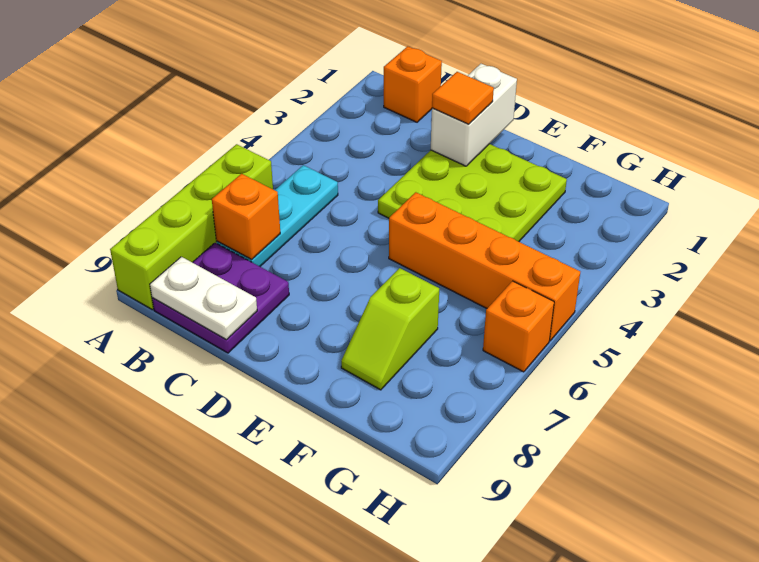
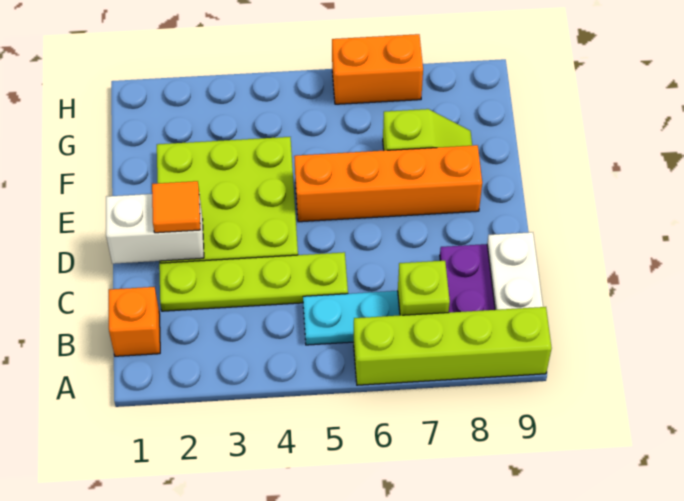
orange brick B7 level 2 -> lime brick B7 level 2
none -> lime plate C2:C5 level 1
orange brick E5:H5 level 1 -> orange brick E5:E8 level 1
orange brick H6 level 1 -> orange brick H6:H7 level 1

